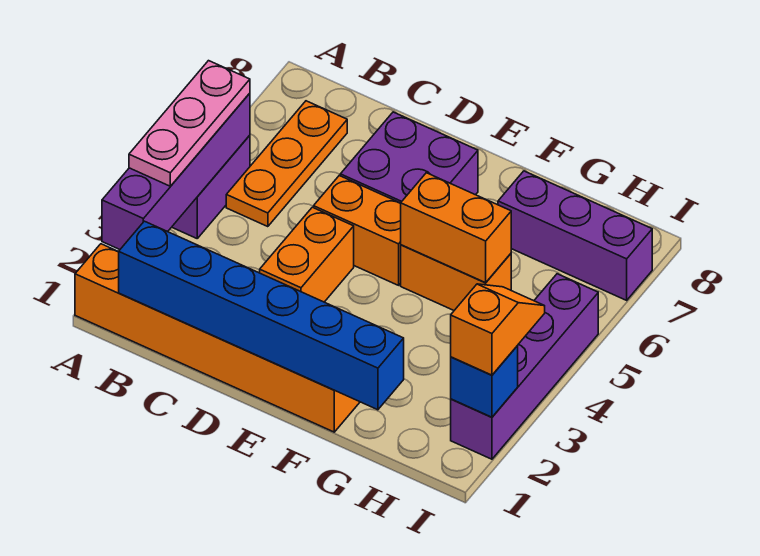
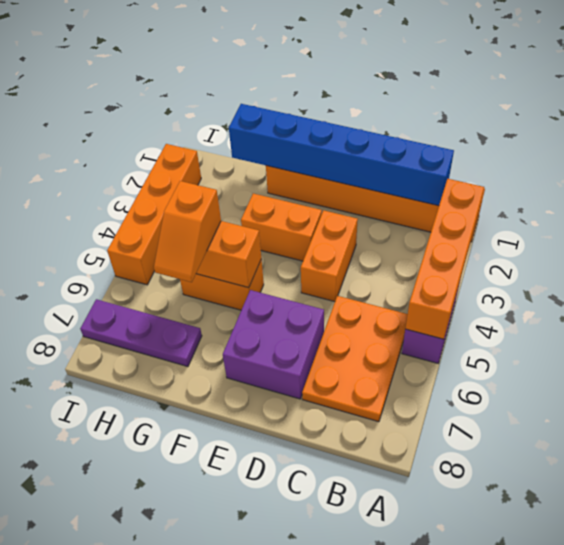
purple brick A2:A5 level 2 -> orange brick A2:A5 level 2
pink plate A3:A5 level 3 -> none
orange plate B5:B7 level 1 -> orange plate B5:C7 level 1
orange brick D5:E5 level 1 -> orange brick E3:F3 level 1
purple brick G7:I7 level 1 -> purple plate G7:I7 level 1
purple brick I2:I5 level 1 -> orange brick I2:I5 level 1
blue brick I2 level 2 -> none
orange slope I2:I3 level 3 top 2 -> orange slope G5:G6 level 3 top 5

